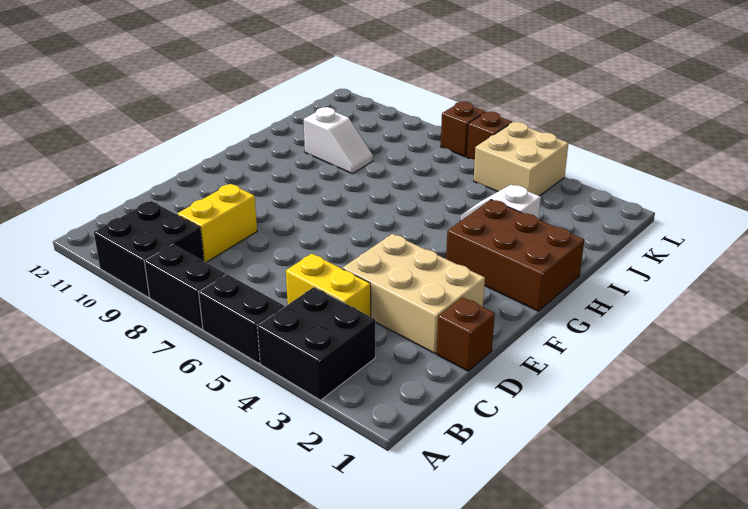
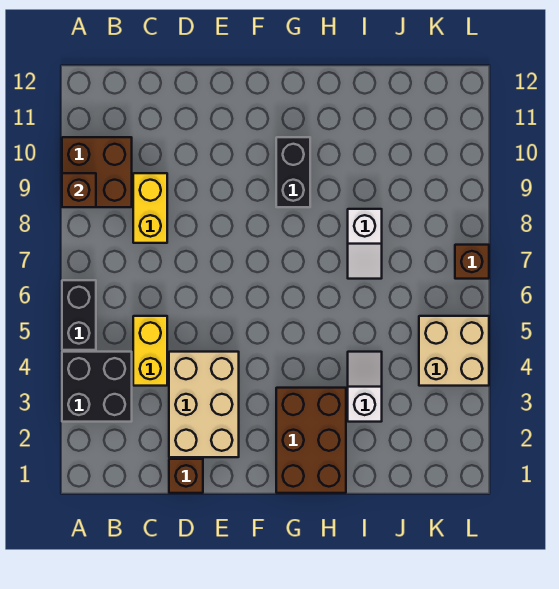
black brick A7:A8 level 1 -> black brick G9:G10 level 1
black brick A9:B10 level 1 -> brown brick A9:B10 level 1
yellow brick C9:D9 level 1 -> yellow brick C8:C9 level 1
white slope I9:I10 level 1 top 10 -> white slope I7:I8 level 1 top 8
brown brick L6 level 1 -> brown brick A9 level 2

